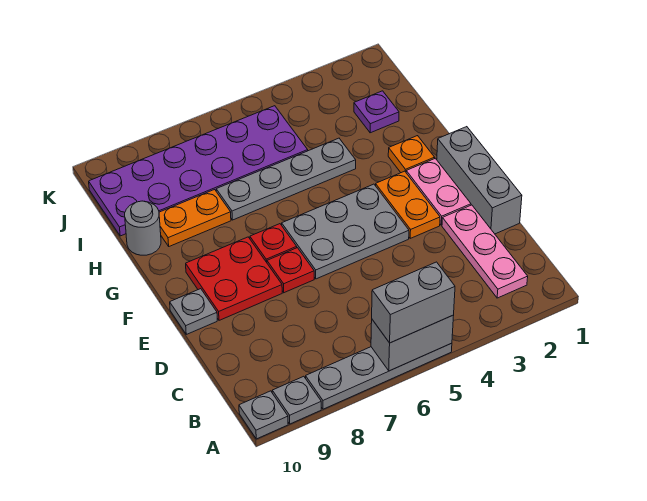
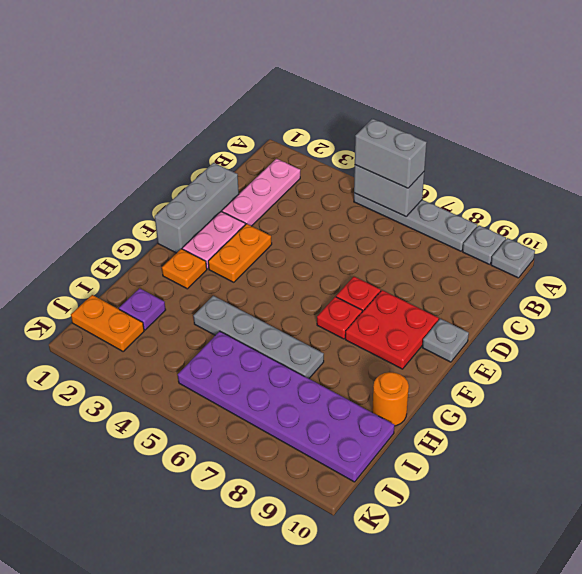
grey plate E4:F6 level 1 -> none
orange plate H8:H9 level 1 -> orange plate J1:J2 level 1
grey round brick H10 level 1 -> orange round brick H10 level 1

